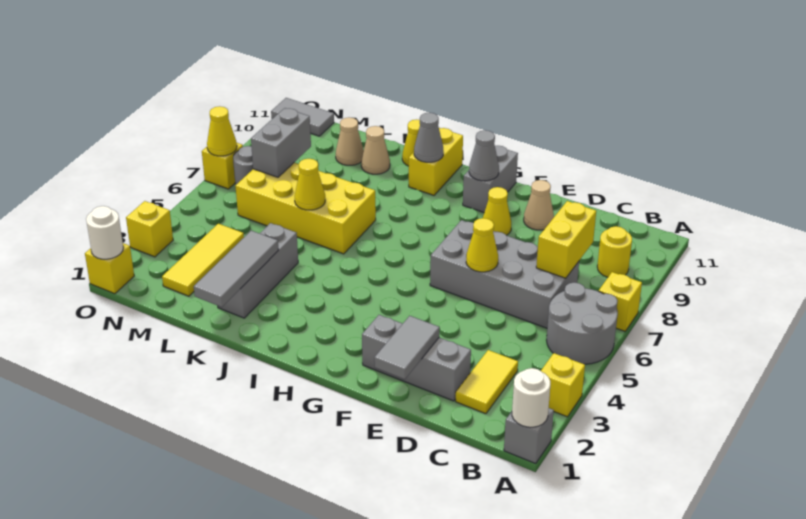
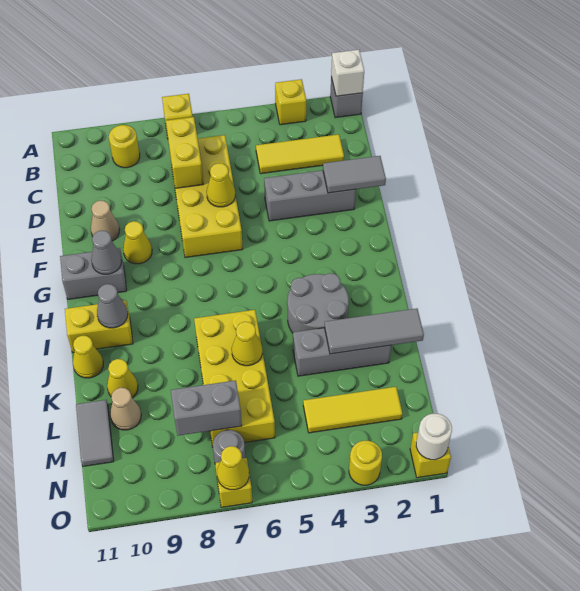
white round brick A1 level 2 -> white brick A1 level 2
grey round brick A5:B6 level 1 -> grey round brick I3:J4 level 1
yellow tile C2:C3 level 1 -> yellow tile C2:C4 level 1
grey brick C6:F7 level 1 -> yellow brick C6:F7 level 1
yellow brick C7:C8 level 2 -> yellow brick C7:D7 level 2
grey brick D2:F2 level 1 -> grey brick E2:E4 level 1
tan cone K10 level 1 -> yellow cone K10 level 1
grey tile N11:O11 level 1 -> grey tile L11:M11 level 1
yellow brick O3 level 1 -> yellow round brick O3 level 1

